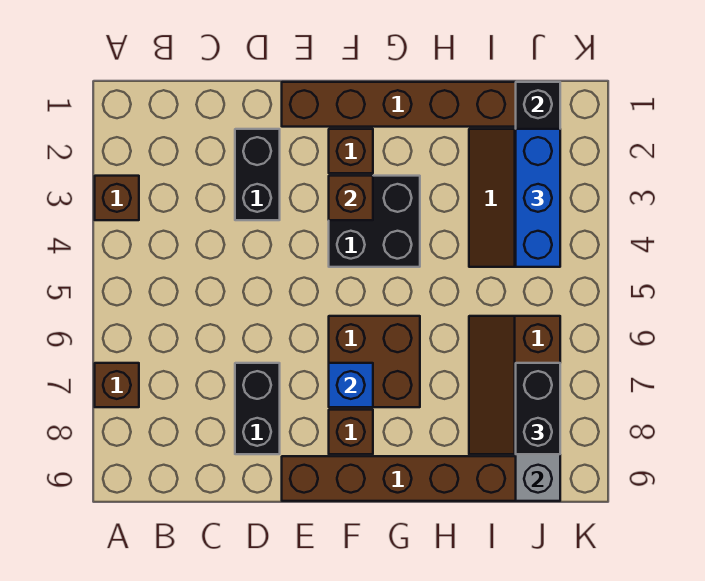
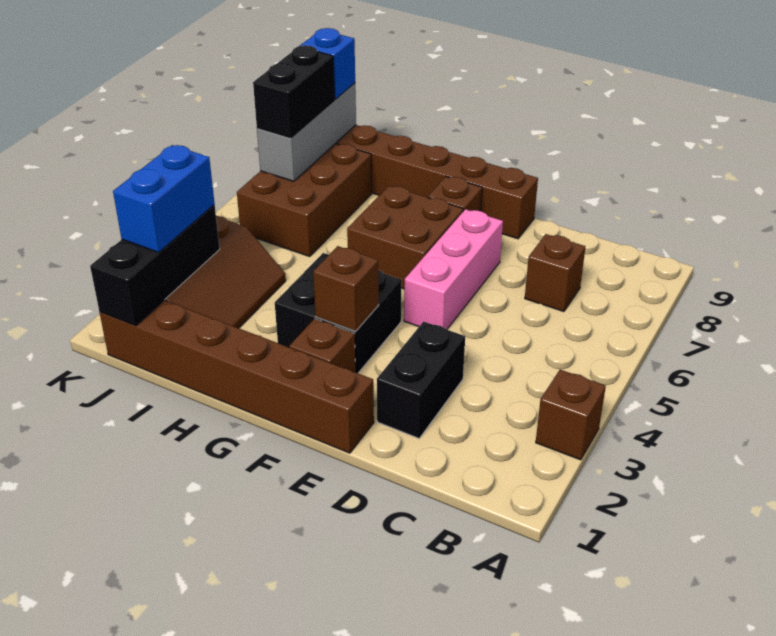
brown brick A7 level 1 -> brown brick C7 level 1
black brick D7:D8 level 1 -> none
none -> pink brick E5:E7 level 1
blue brick F7 level 2 -> blue brick J9 level 3
brown slope I6:J8 level 1 top J -> brown brick I6:J8 level 1
blue brick J2:J4 level 3 -> blue brick J2:J3 level 3

